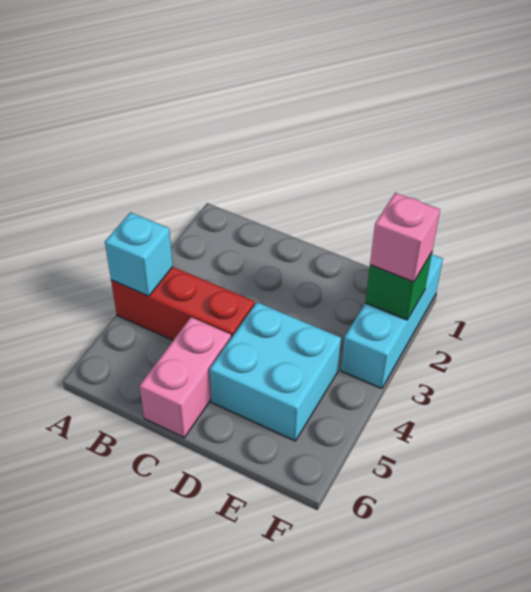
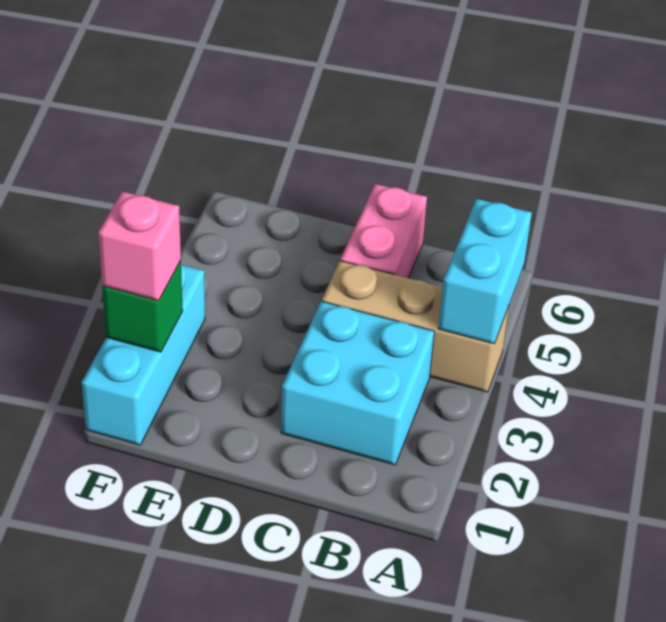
red brick A4:C4 level 1 -> tan brick A4:C4 level 1
cyan brick A4 level 2 -> cyan brick A4:A5 level 2
cyan brick D4:E5 level 1 -> cyan brick B2:C3 level 1

